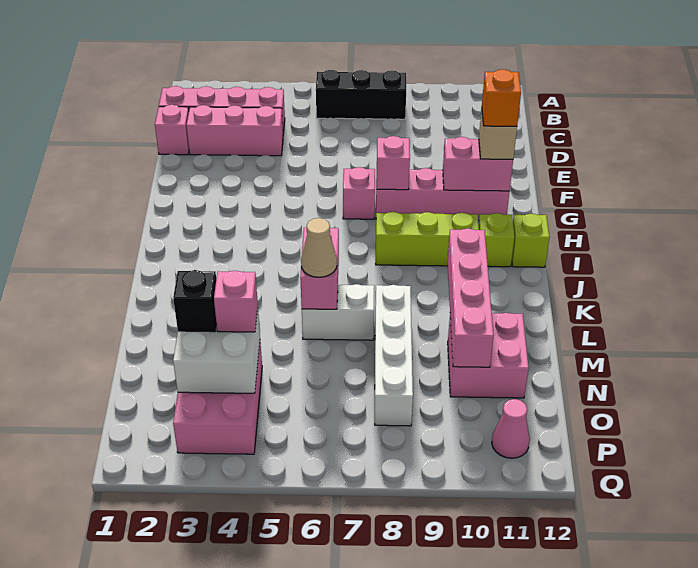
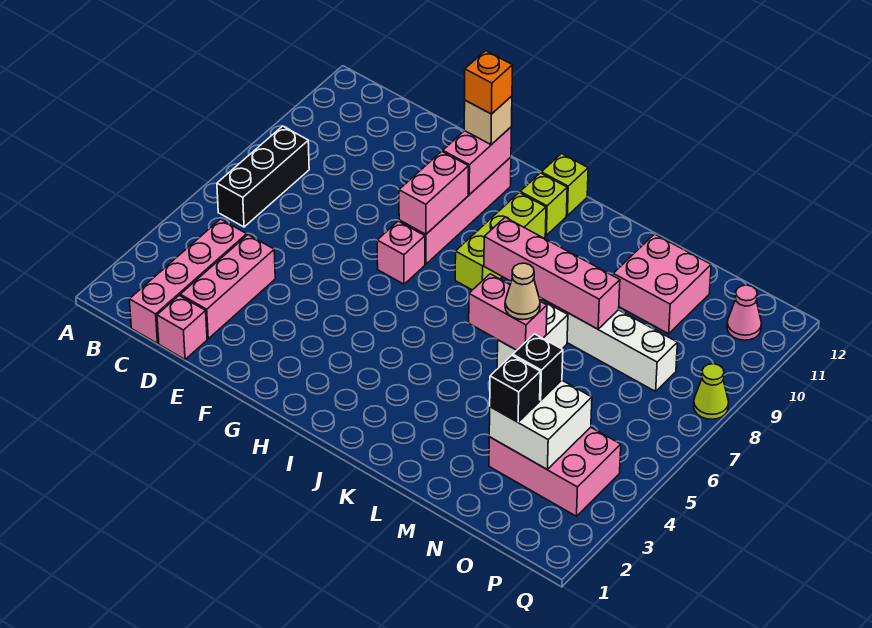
pink brick G8 level 2 -> pink brick G8:G9 level 2
pink brick K10:N10 level 2 -> pink brick J8:M8 level 2
pink brick N4 level 3 -> black brick N4 level 3
none -> lime cone Q8 level 1

